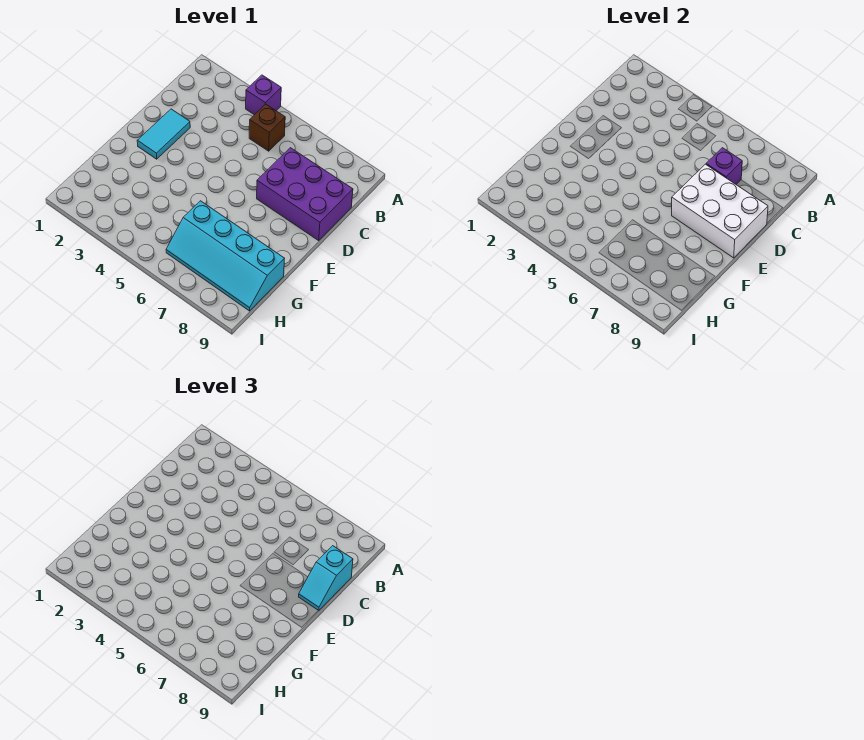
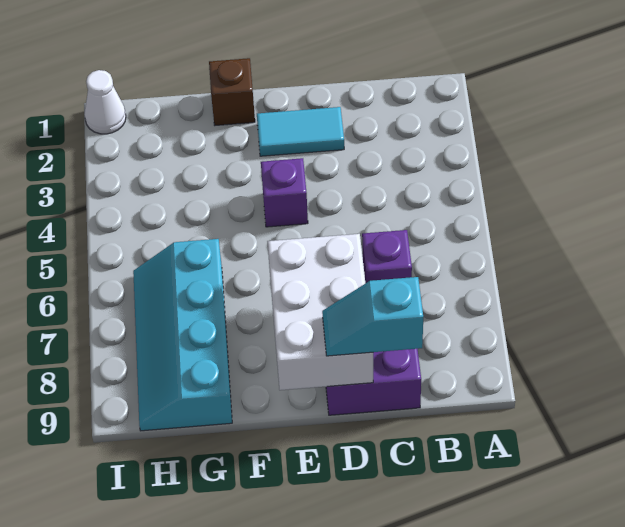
purple brick A4 level 1 -> purple brick E4 level 1
brown brick B5 level 1 -> brown brick F1 level 1
none -> white cone I1 level 1

